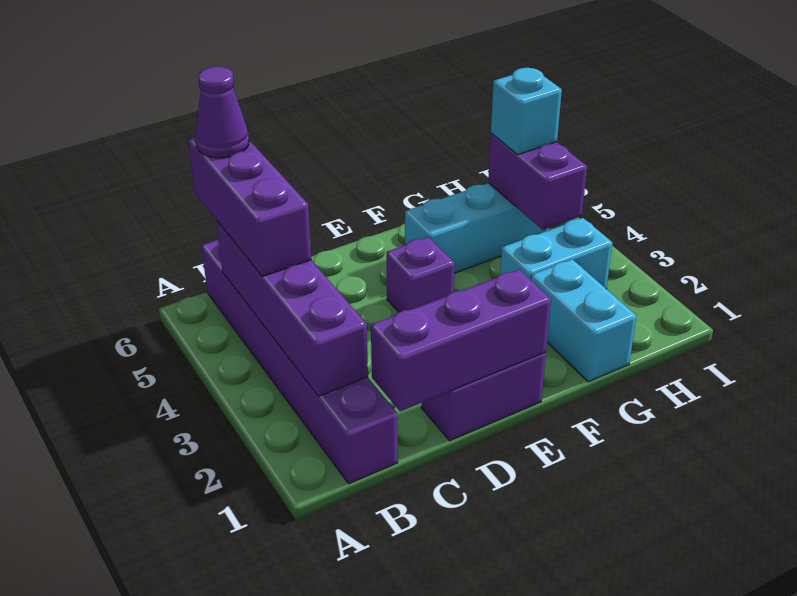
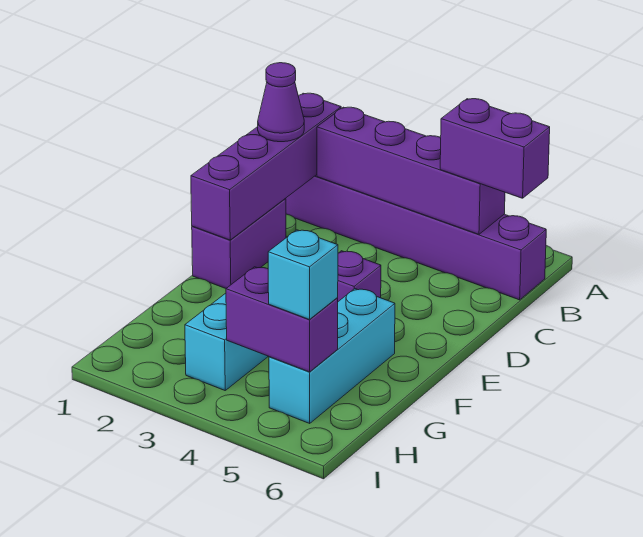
purple brick B4:B6 level 3 -> purple brick B5:B6 level 3
purple cone B6 level 4 -> purple cone C1 level 3
purple brick C1:E1 level 2 -> purple brick B1:E1 level 2
cyan brick G1:G2 level 1 -> none

